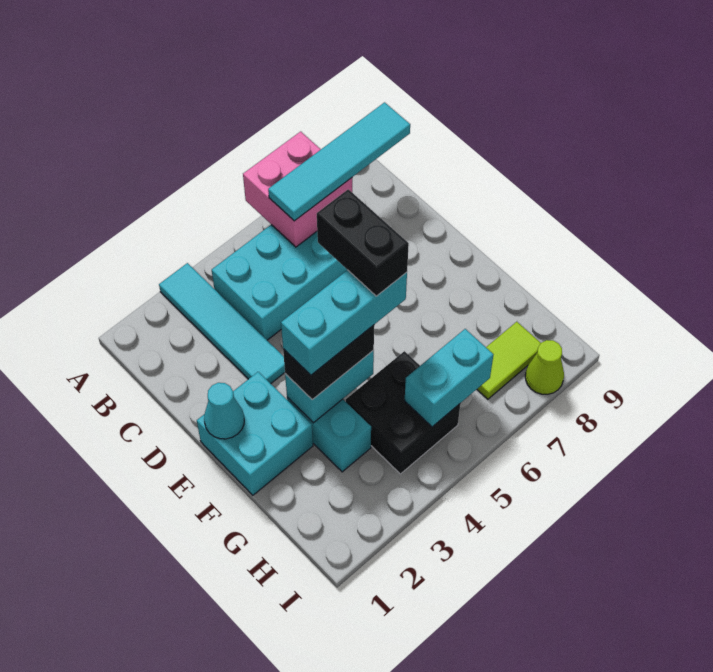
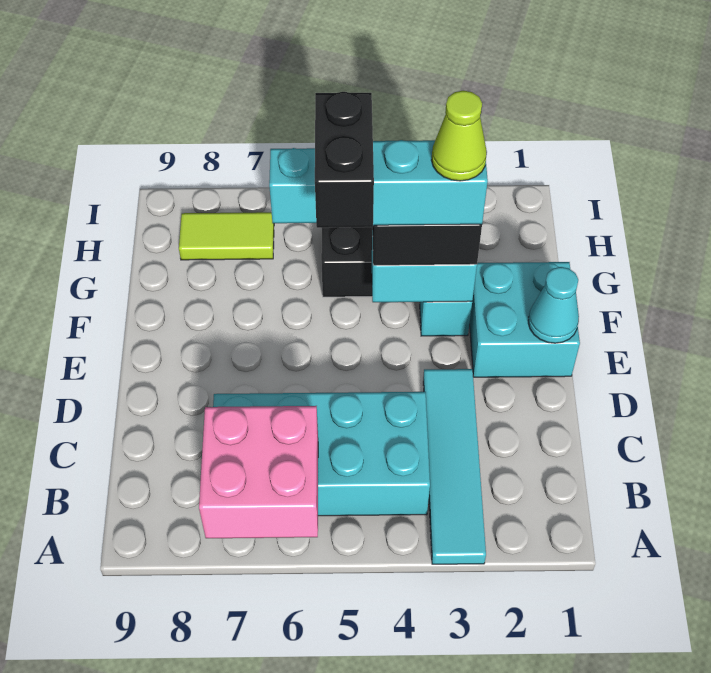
cyan tile B6:B9 level 3 -> none
lime cone I8 level 1 -> lime cone F3 level 5

